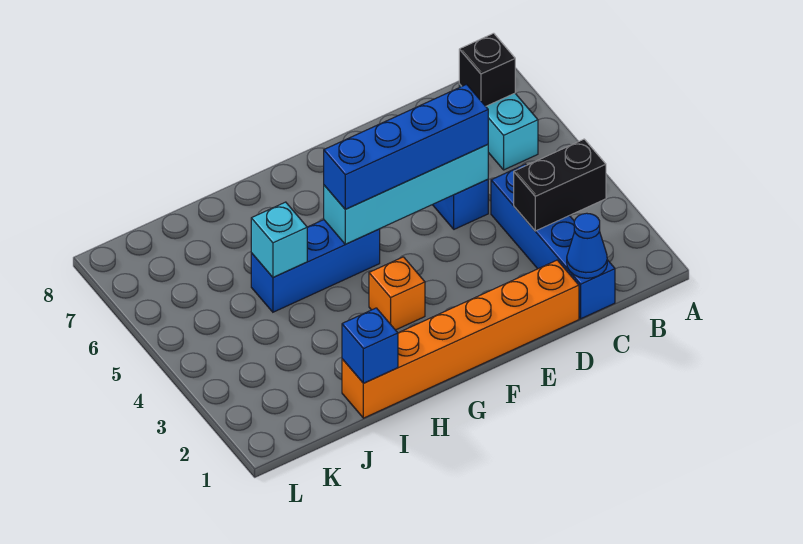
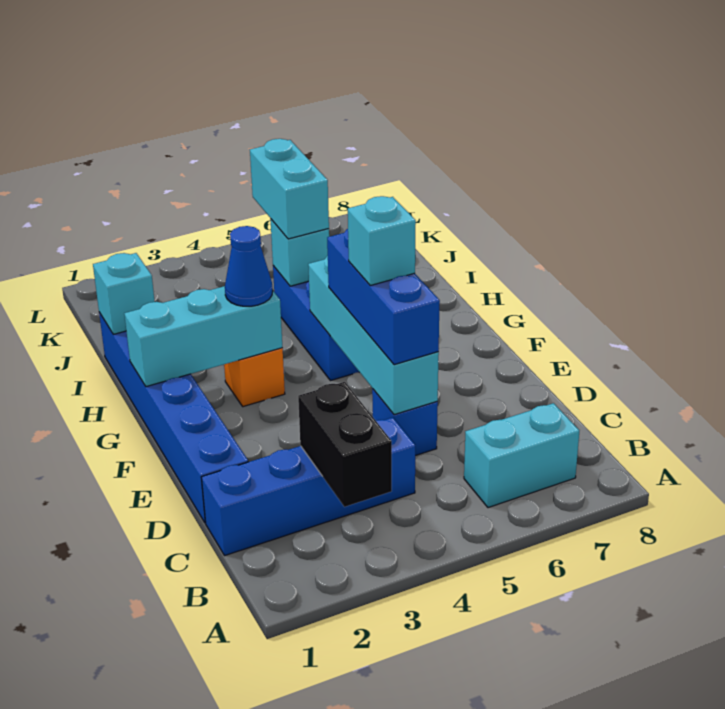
black brick B7 level 2 -> none
blue cone C1 level 2 -> blue cone G3 level 3
orange brick D1:I1 level 1 -> blue brick D1:I1 level 1
blue brick D5:G5 level 3 -> blue brick D5:F5 level 3
none -> cyan brick E5 level 4
none -> cyan brick G1:G3 level 2
blue brick I1 level 2 -> cyan brick I1 level 2
none -> cyan brick I5:J5 level 3

